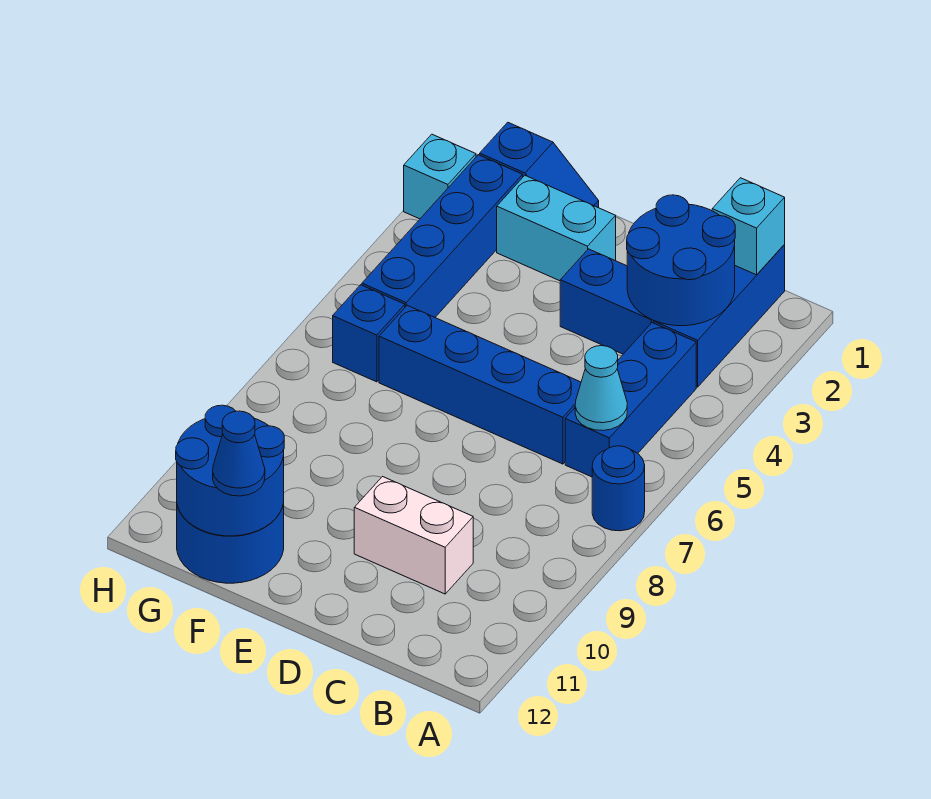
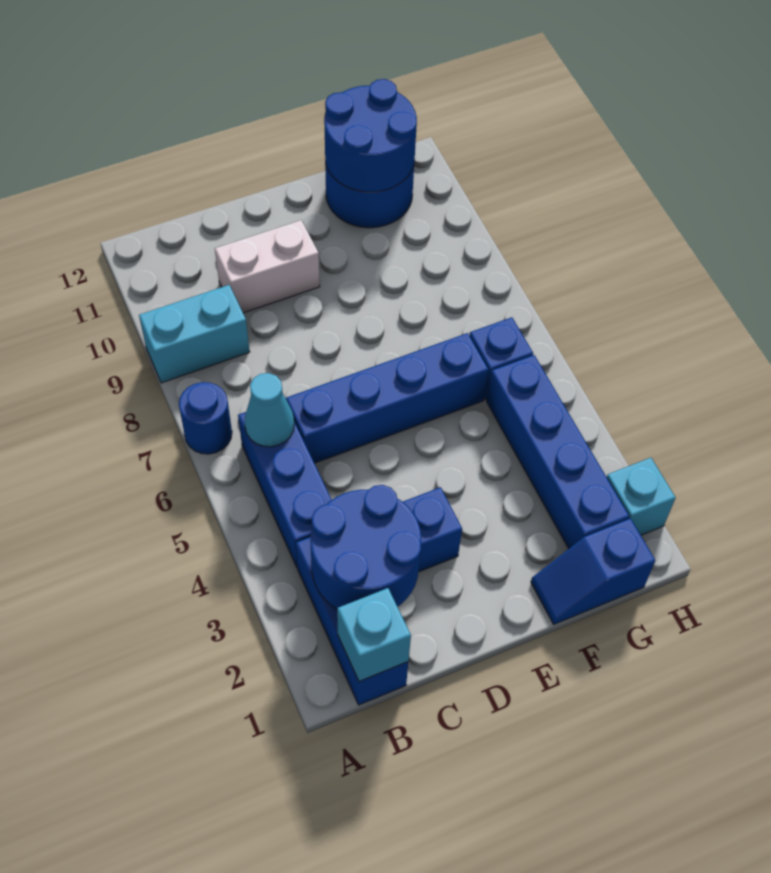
cyan brick E2:F2 level 1 -> cyan brick A9:B9 level 1
blue cone F12 level 3 -> none

